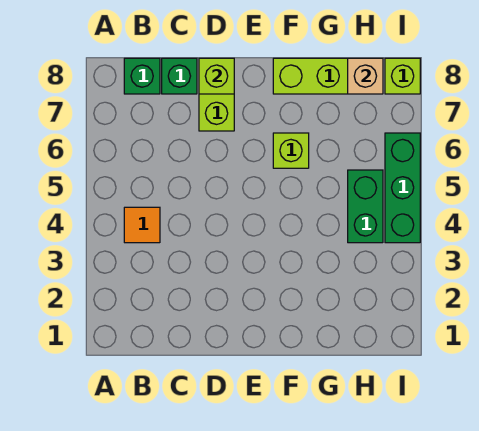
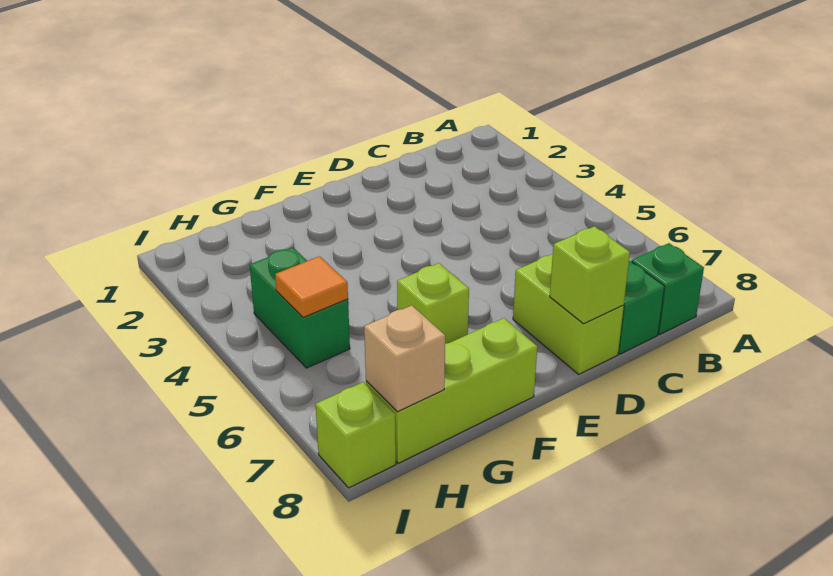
orange tile B4 level 1 -> orange tile H5 level 2
green brick I4:I6 level 1 -> none

